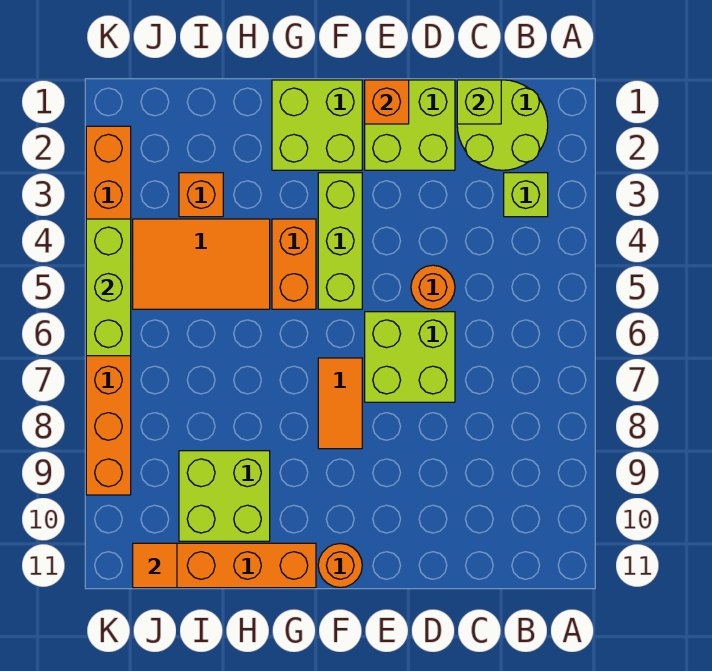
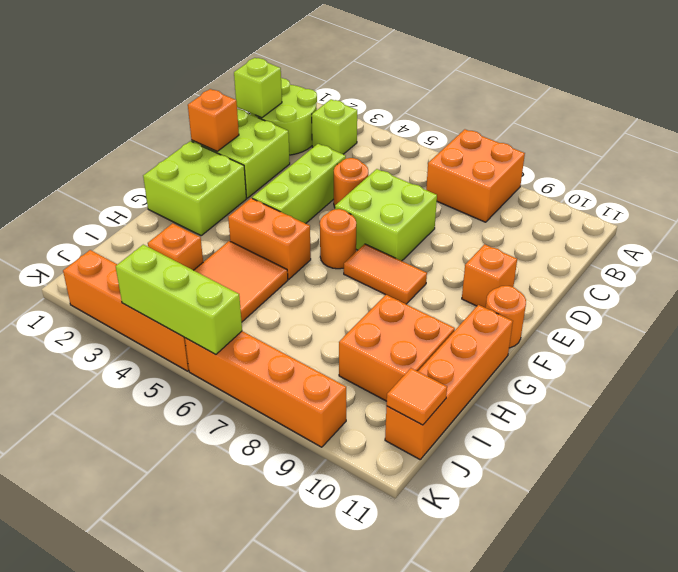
none -> orange brick A7:B8 level 1
none -> orange brick E10 level 1
lime brick F3:F5 level 1 -> lime brick D4:F4 level 1
none -> orange round brick F6 level 1
lime brick H9:I10 level 1 -> orange brick H9:I10 level 1

